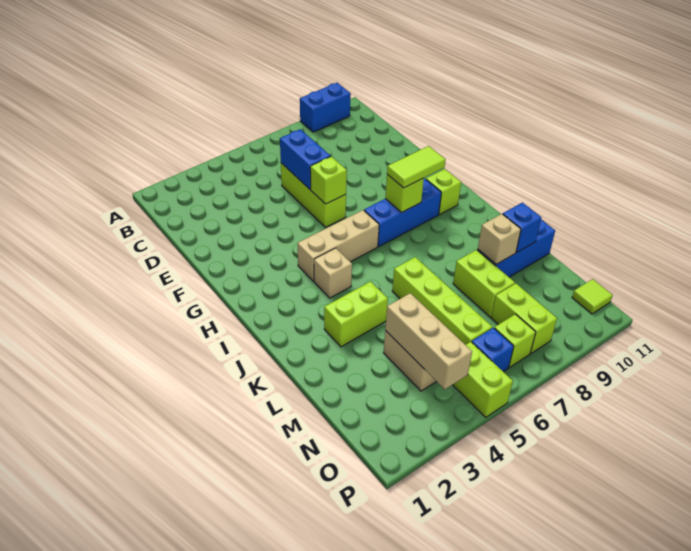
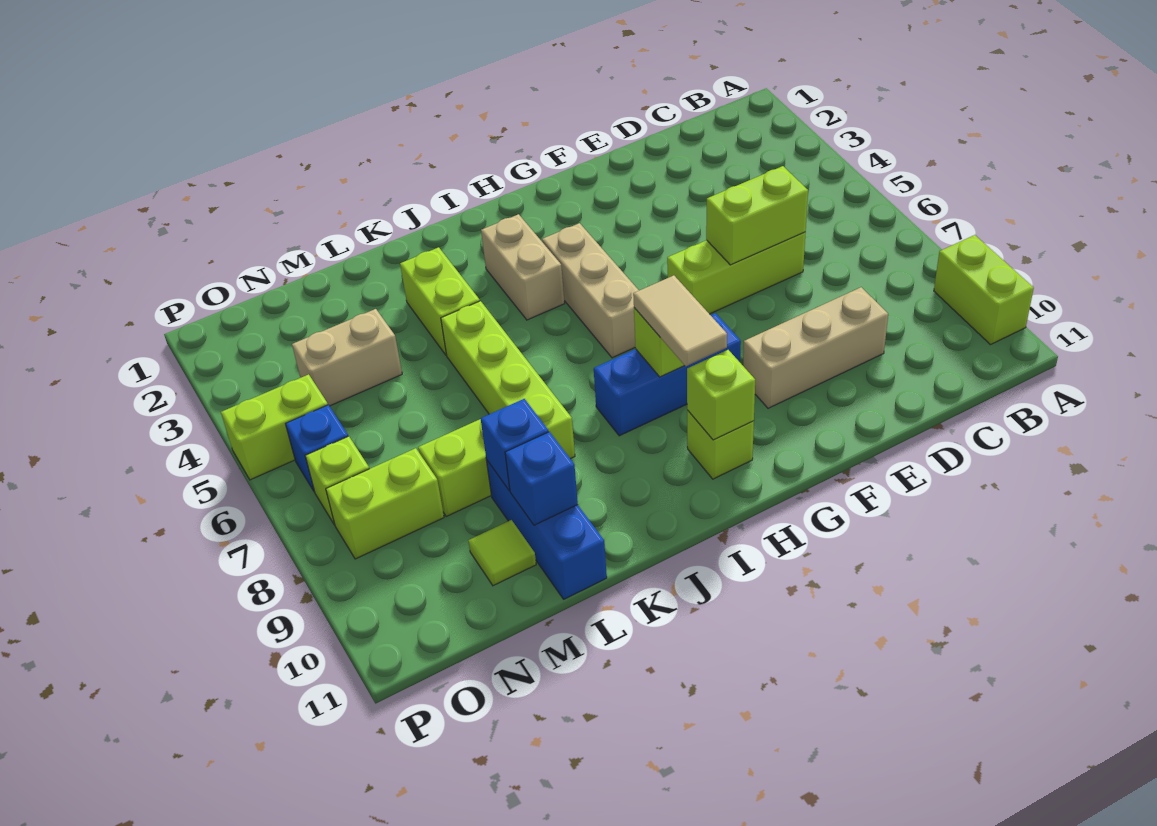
blue brick A9:A10 level 1 -> lime brick A9:A10 level 1
blue brick D6:E6 level 2 -> lime brick D6:E6 level 2
lime brick F6 level 2 -> lime brick H10 level 2
blue brick H7:H9 level 1 -> blue brick G8:I8 level 1
lime tile H8:H9 level 3 -> tan tile H8:H9 level 3
tan brick I4 level 1 -> tan brick I3:I4 level 1
lime brick K6:N6 level 1 -> lime brick K5:K8 level 1
tan brick L9 level 2 -> blue brick L9 level 2
tan brick M4:O4 level 2 -> tan brick D9:F9 level 1
lime tile O11 level 1 -> lime tile M10 level 1

